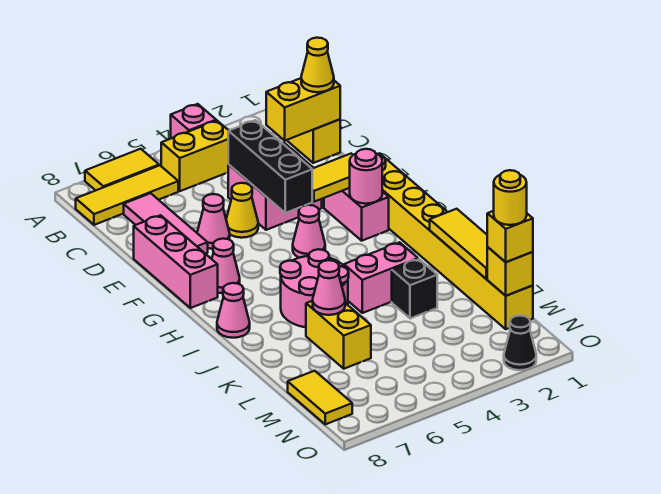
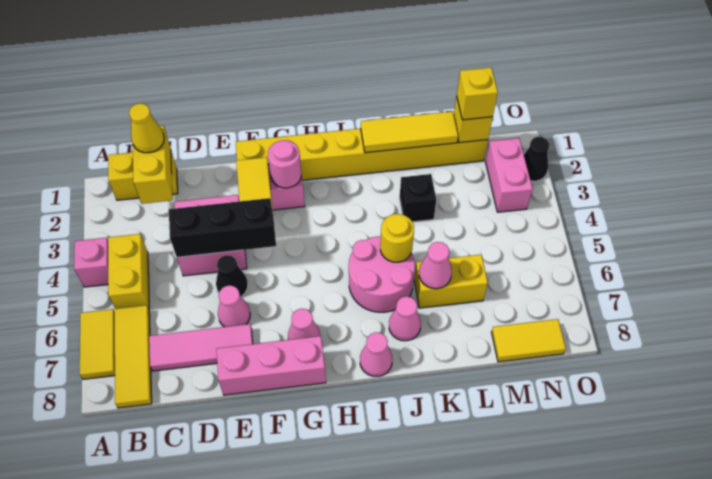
yellow cone E5 level 1 -> black cone E5 level 1
pink cone G4 level 1 -> pink cone J7 level 1
pink brick J3:J4 level 1 -> pink brick N2:N3 level 1
yellow round brick M1 level 4 -> yellow round brick J5 level 2

